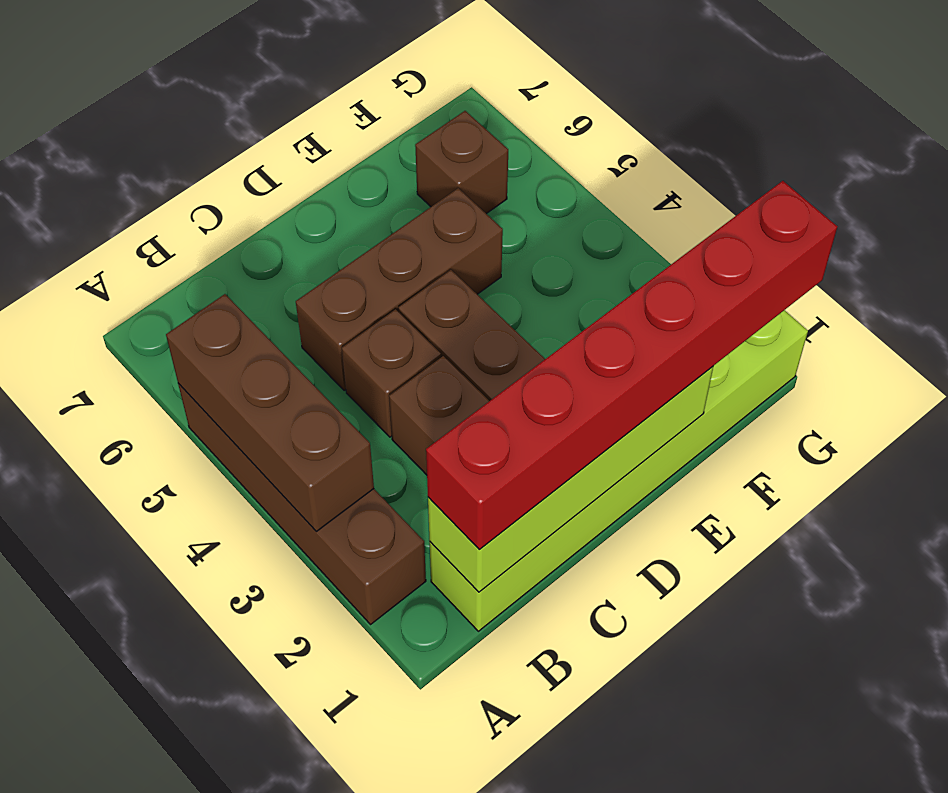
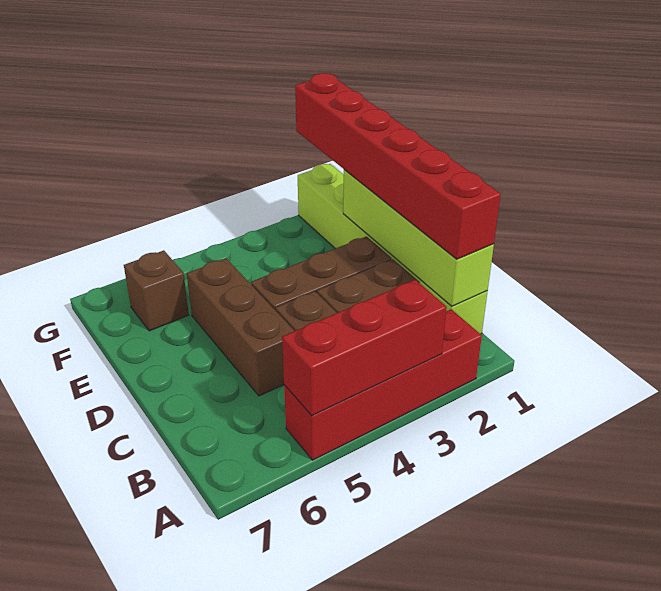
brown brick A2:A5 level 1 -> red brick A2:A5 level 1
brown brick A3:A5 level 2 -> red brick A3:A5 level 2

